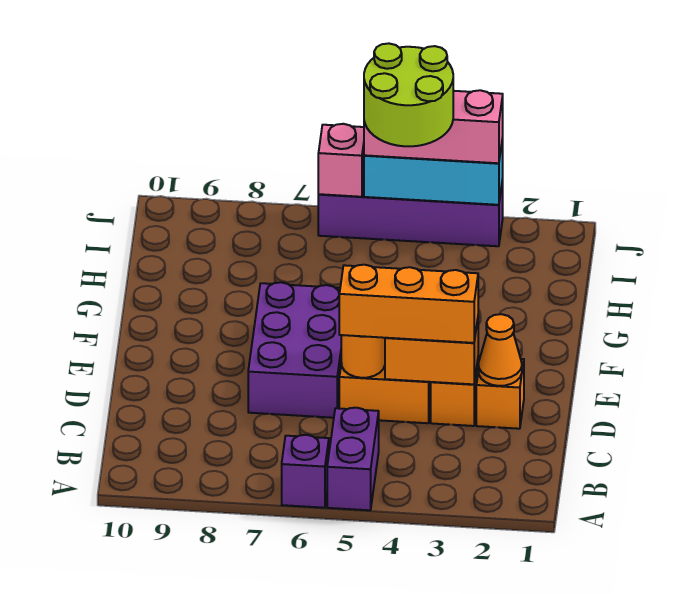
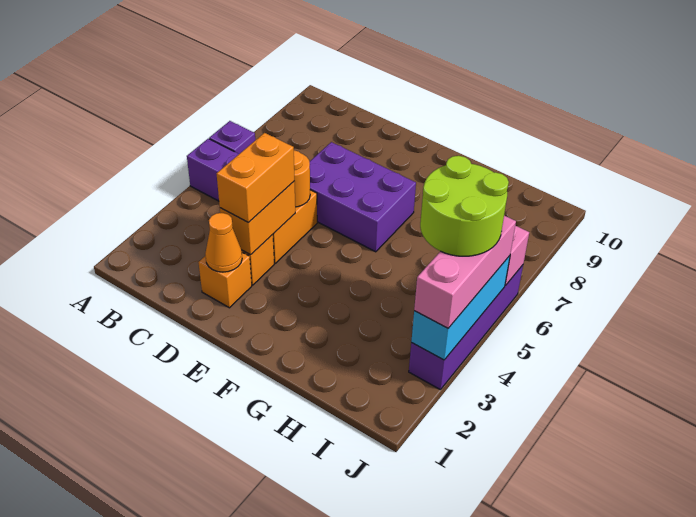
orange brick D3:D5 level 3 -> orange brick D3:D4 level 3

